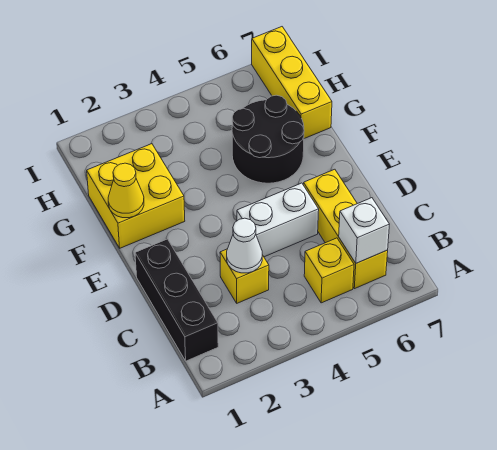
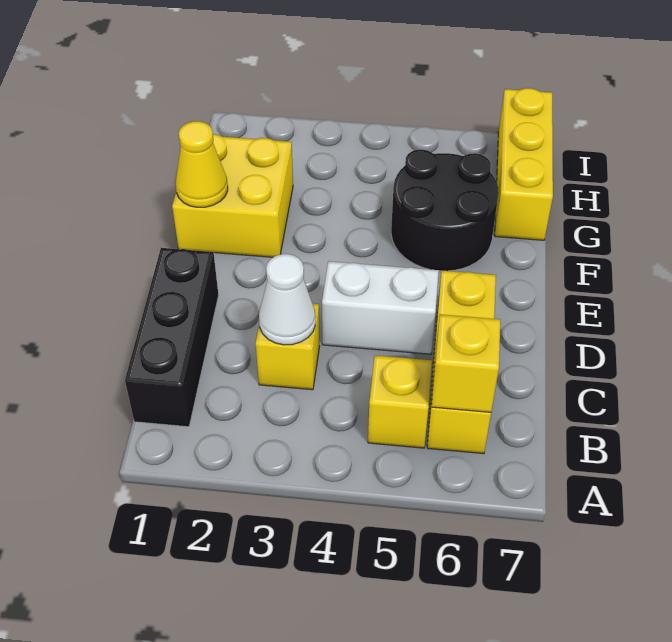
white brick B6 level 2 -> yellow brick B6 level 2

